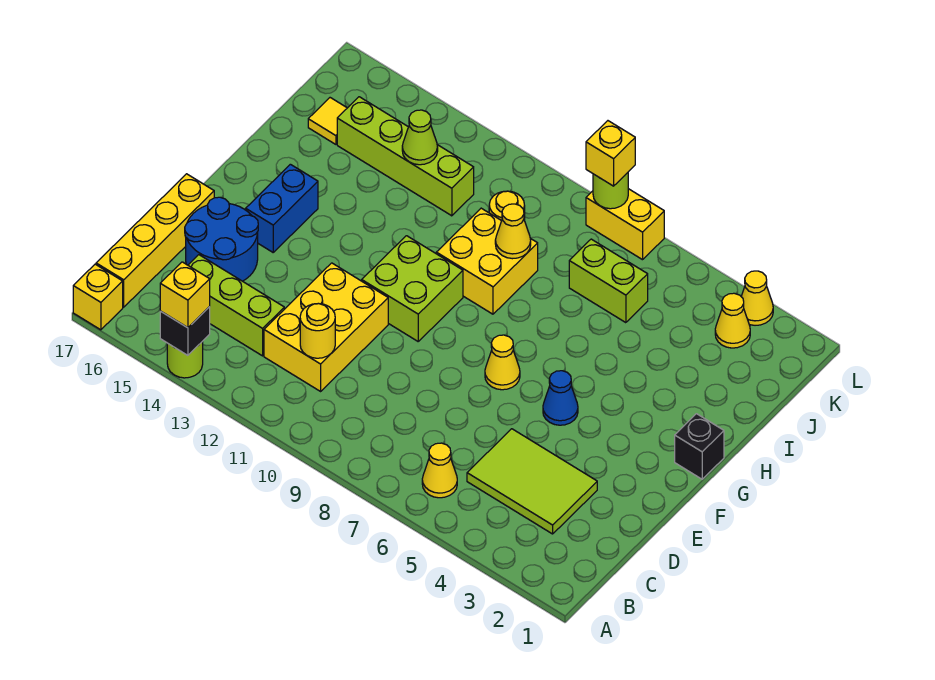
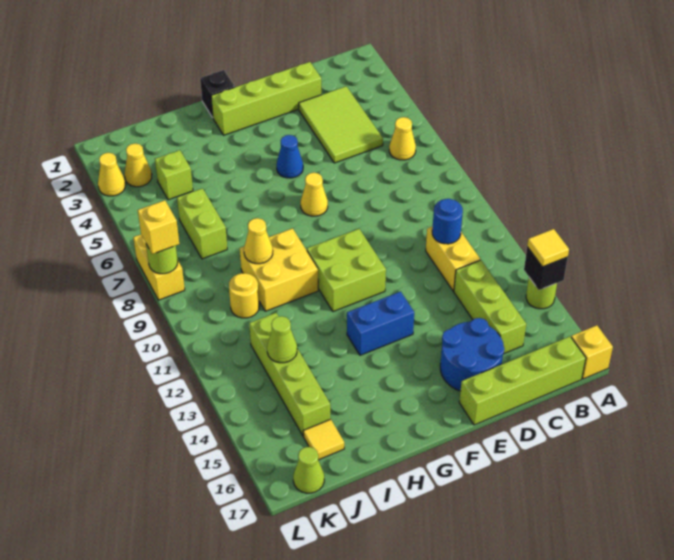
yellow brick A14 level 3 -> yellow tile A14 level 3
yellow brick B17:E17 level 1 -> lime brick B17:E17 level 1
yellow brick C11:E12 level 1 -> yellow brick C11:C12 level 1
yellow round brick C11 level 2 -> blue round brick C11 level 2
none -> lime brick D2:G2 level 1
blue brick F15:G15 level 1 -> blue brick F13:G13 level 1
none -> lime brick J4 level 1
none -> lime cone K17 level 1

